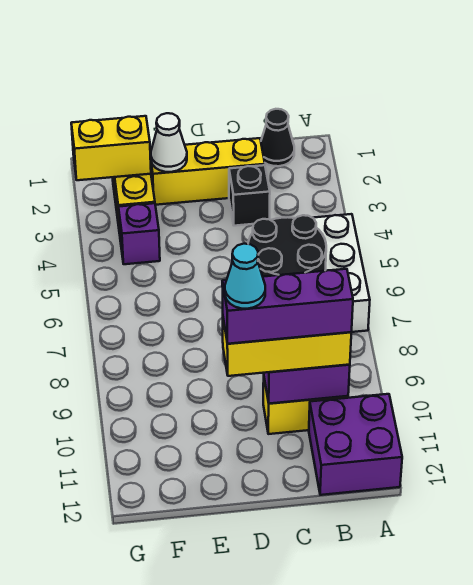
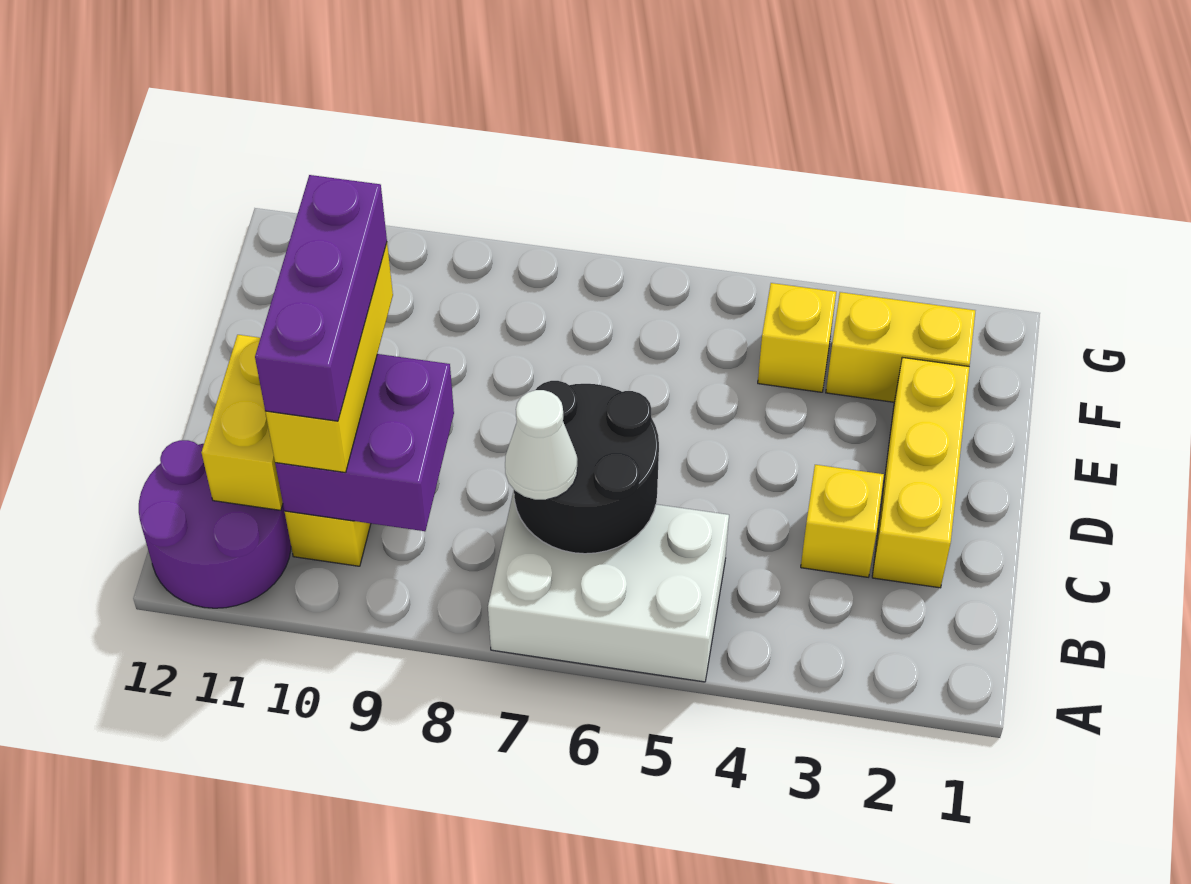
purple brick A11:B12 level 1 -> purple round brick A11:B12 level 1
black cone B1 level 1 -> none
black brick C3 level 1 -> yellow brick C3 level 1
cyan cone D10 level 5 -> none
white cone E2 level 2 -> white cone B7 level 3
yellow brick F2:G2 level 2 -> yellow brick B11:C11 level 2
purple brick F4 level 1 -> yellow brick F4 level 1

